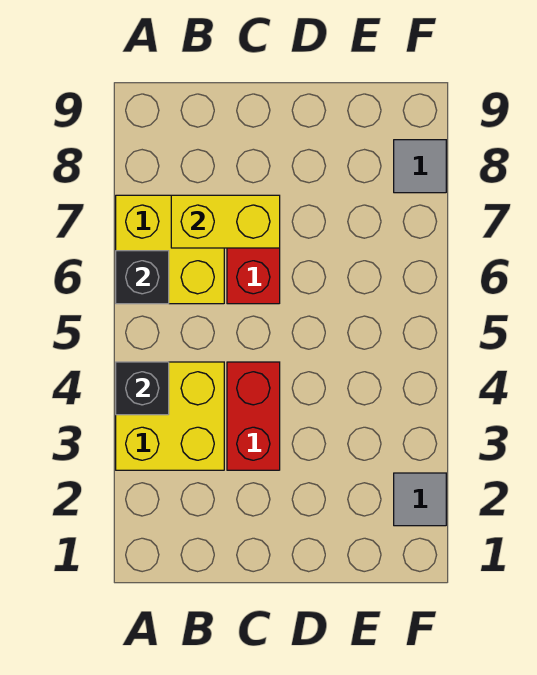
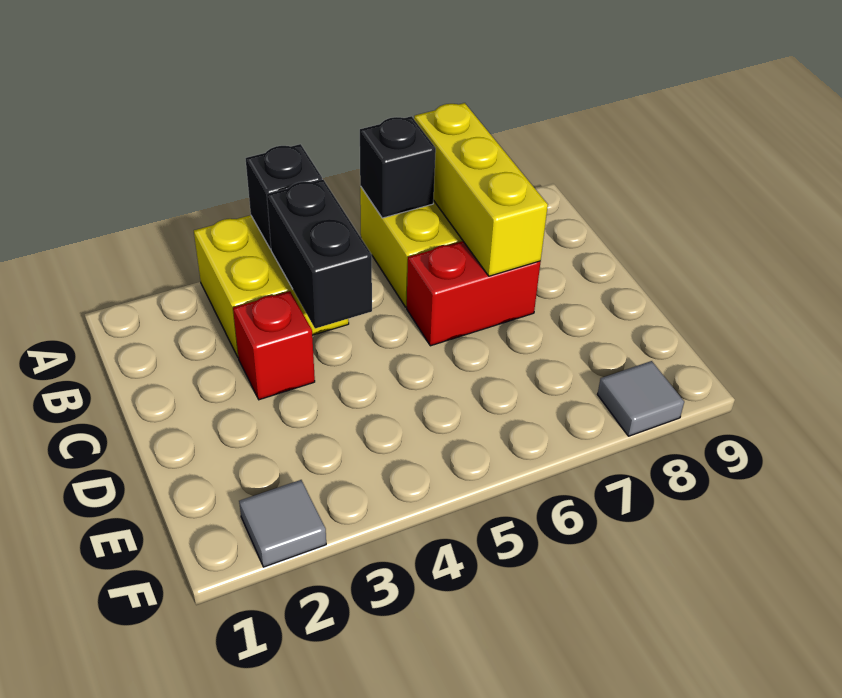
none -> black brick B4:C4 level 2
yellow brick B7:C7 level 2 -> yellow brick A7:C7 level 2
red brick C3:C4 level 1 -> red brick C3 level 1

